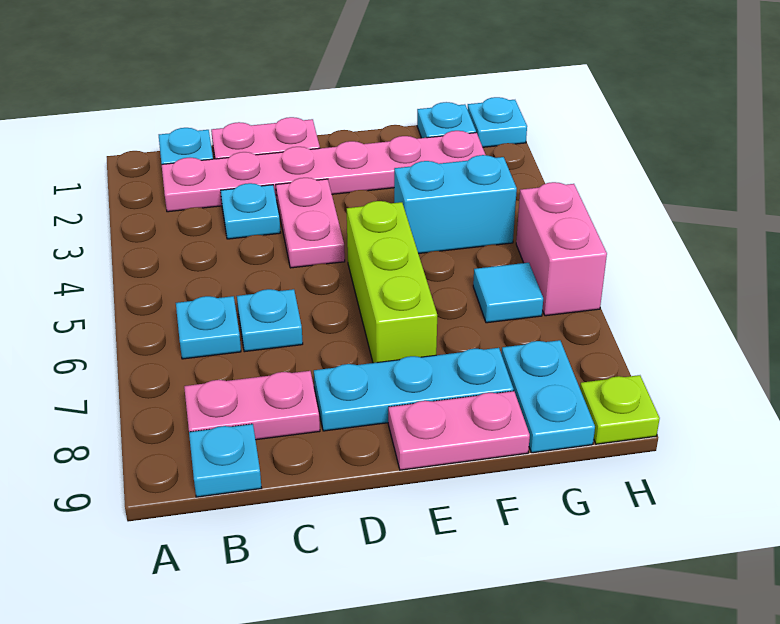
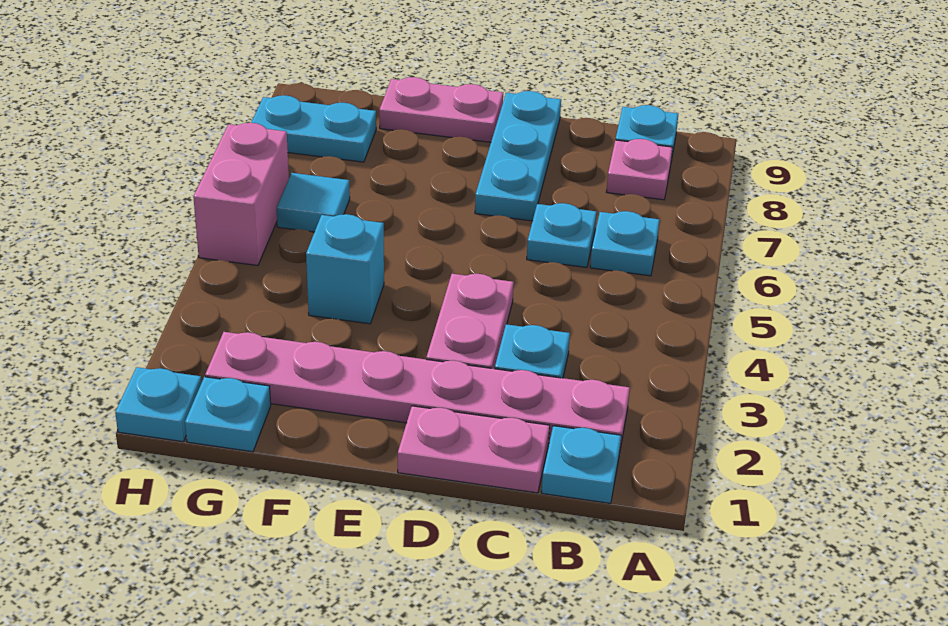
pink plate B8:C8 level 1 -> pink plate B8 level 1
cyan plate D8:F8 level 1 -> cyan plate D7:D9 level 1
lime brick E5:E7 level 1 -> none
cyan brick F4:G4 level 1 -> cyan brick F4 level 1
cyan plate G8:G9 level 1 -> cyan plate G8:H8 level 1
lime plate H9 level 1 -> none

